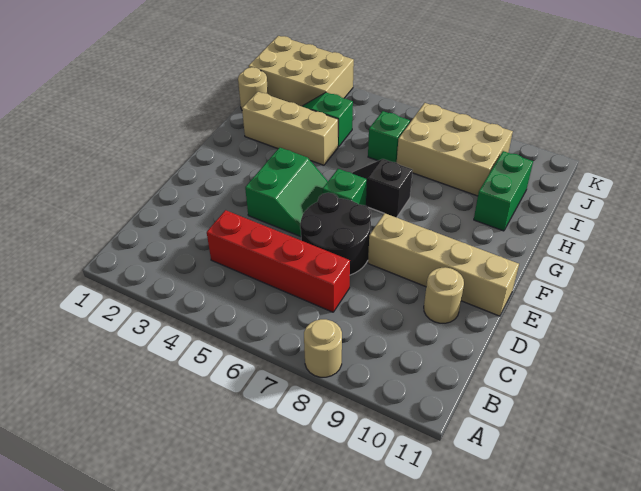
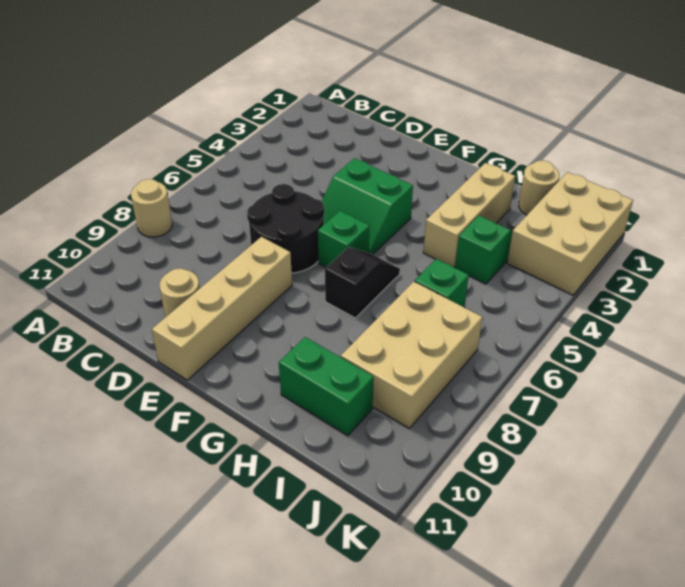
red brick C4:C7 level 1 -> none

